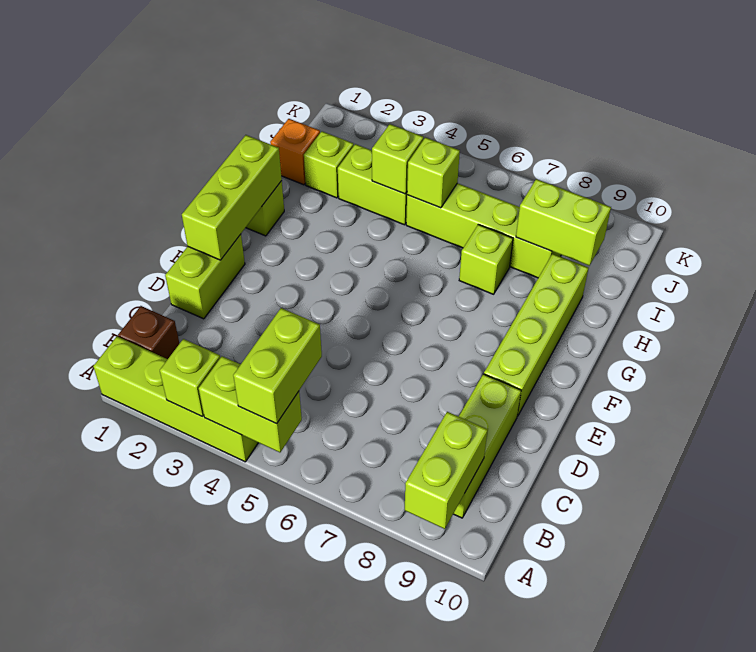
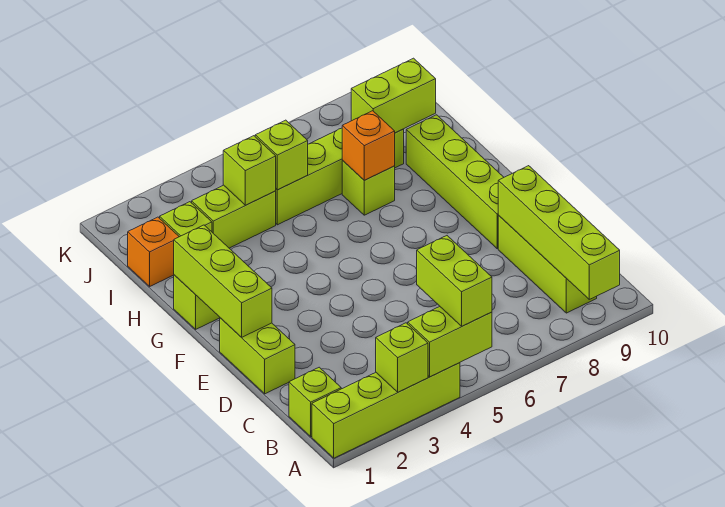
lime brick A9:B9 level 2 -> lime brick A9:D9 level 2
brown brick B1 level 1 -> lime brick B1 level 1
none -> orange brick H7 level 2

